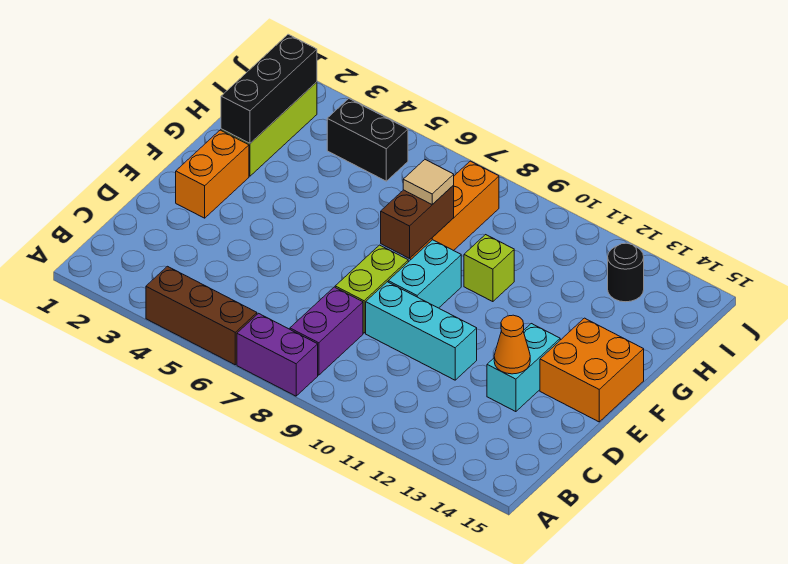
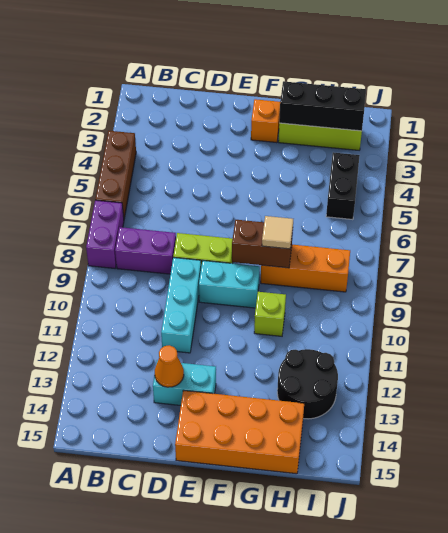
orange brick E2:F2 level 1 -> orange brick F2 level 1
orange brick E14:F15 level 1 -> orange brick E14:H15 level 1
black round brick I13 level 1 -> black round brick H12:I13 level 1

